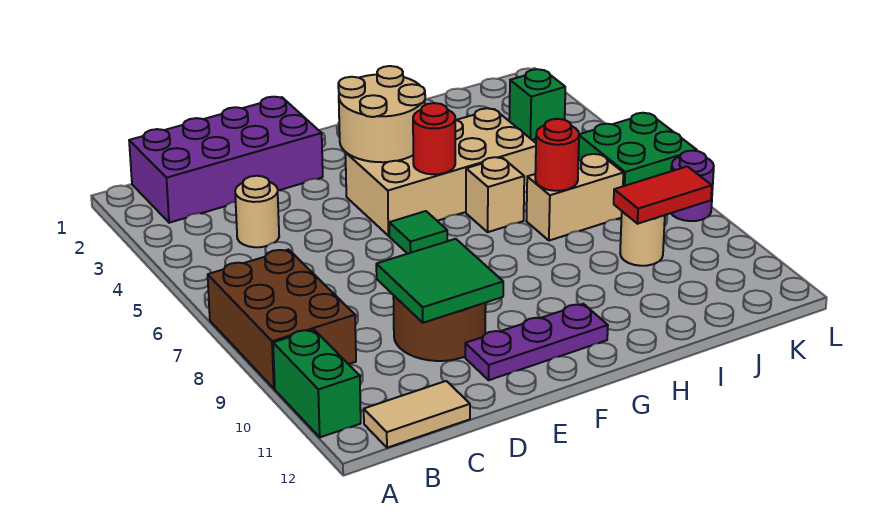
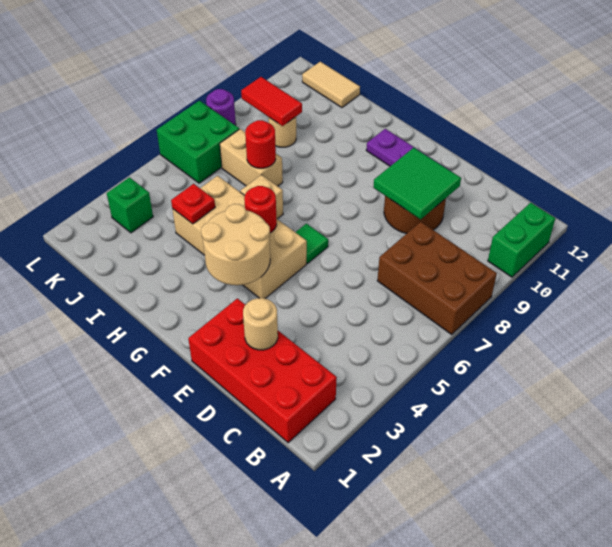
brown brick A7:B9 level 1 -> brown brick A7:C8 level 1
purple brick B1:E2 level 1 -> red brick B1:E2 level 1
tan tile B12:C12 level 1 -> tan tile J12:K12 level 1
tan round brick C4 level 1 -> tan round brick D2 level 2
none -> red plate I4 level 2

